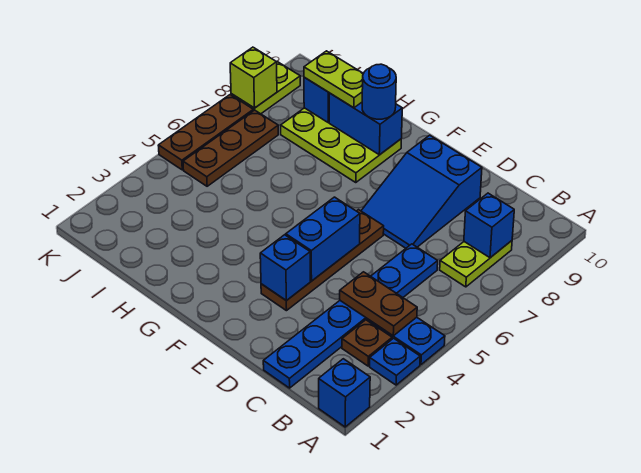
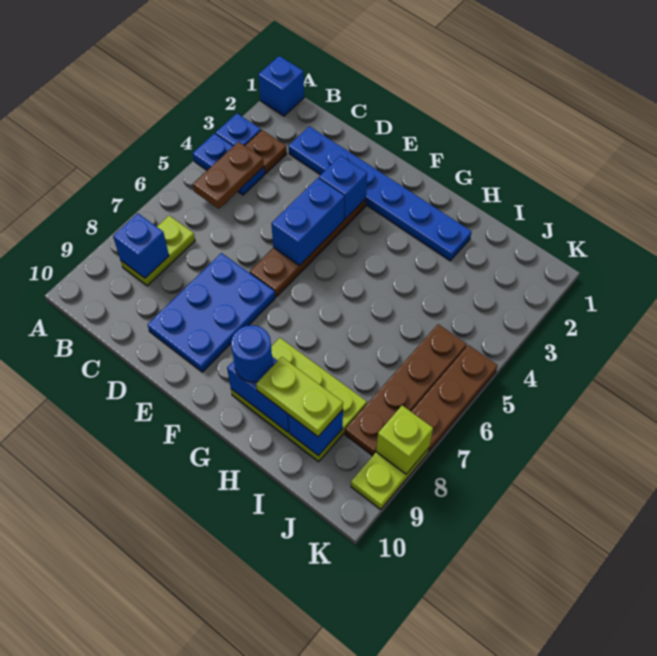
brown plate B4:C4 level 2 -> brown plate B4:B5 level 2
blue plate C1:C6 level 1 -> blue plate C2:H2 level 1
blue slope D7:E9 level 1 top 9 -> blue plate D7:E9 level 1
brown plate J5:J7 level 1 -> brown plate J5:J8 level 1

